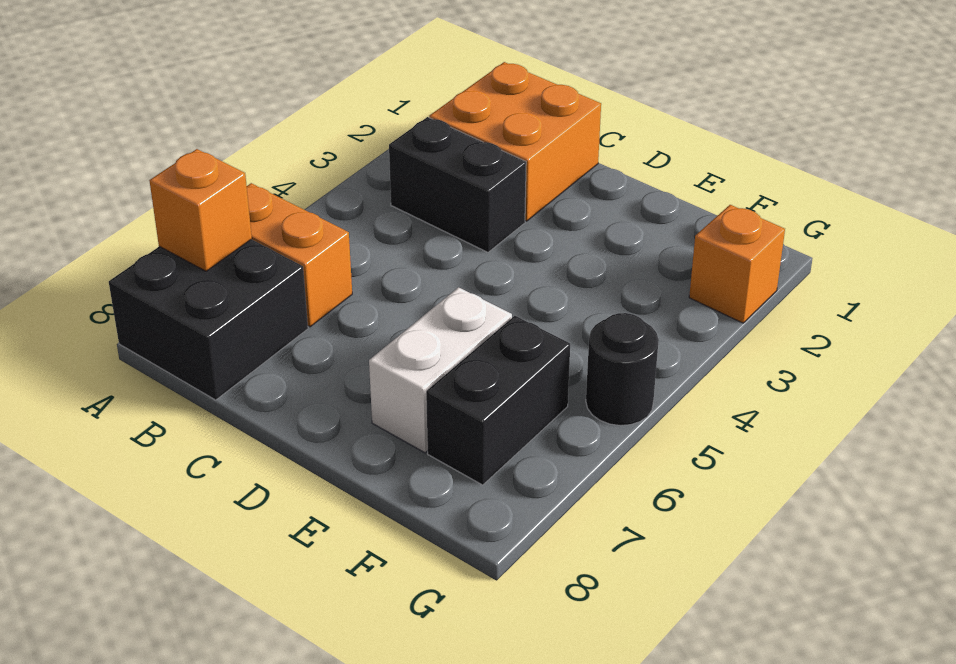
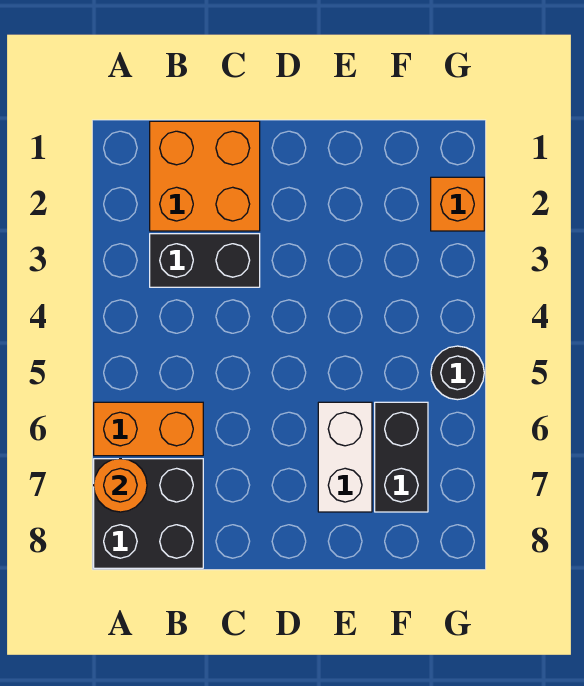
orange brick A7 level 2 -> orange round brick A7 level 2

